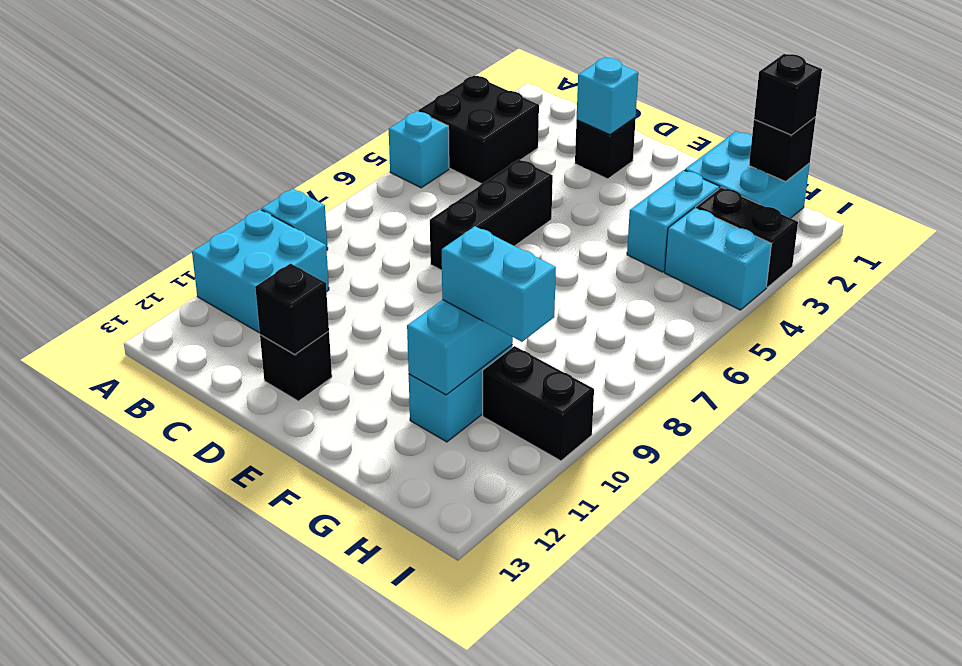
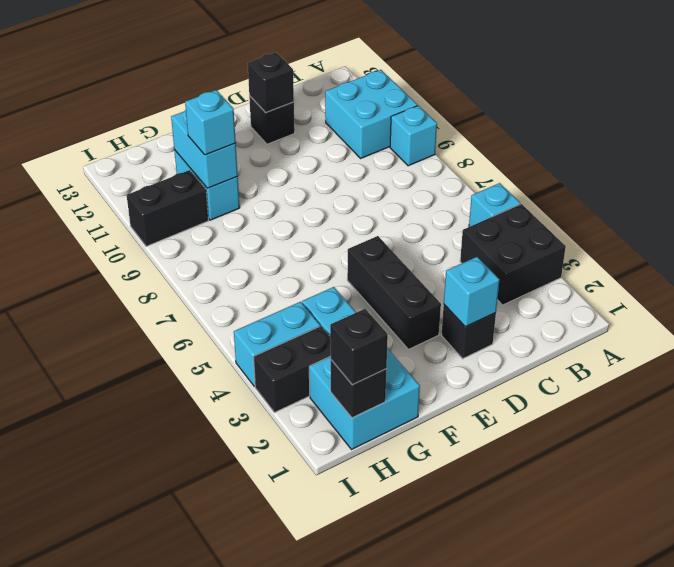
black brick D5:D7 level 1 -> black brick E3:E5 level 1
cyan brick G10:H10 level 3 -> cyan brick G10 level 3

